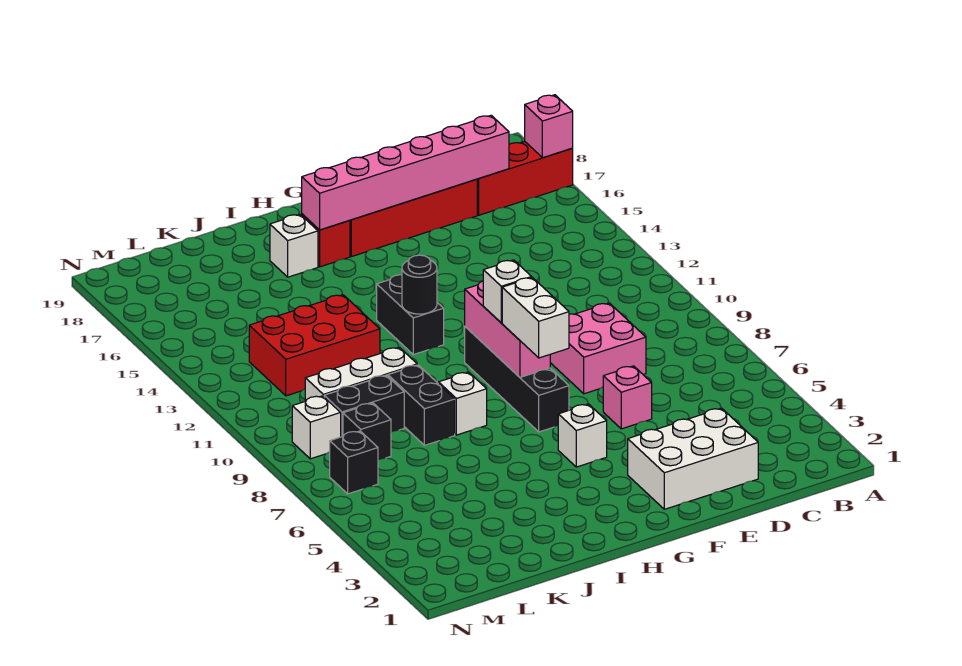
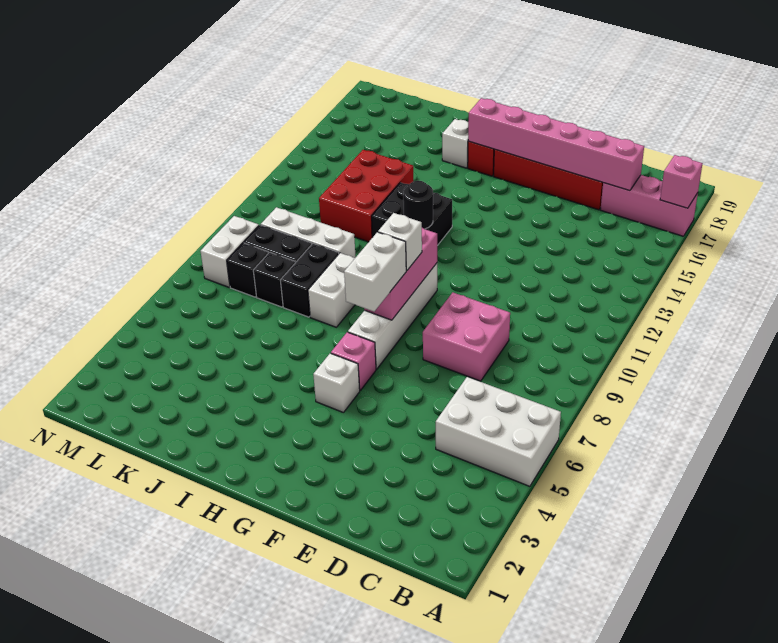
red brick A17:C17 level 1 -> pink brick A17:C17 level 1
white brick D2:F3 level 1 -> white brick A5:C6 level 1
pink brick E6 level 1 -> pink brick G6 level 1
black brick G7:G10 level 1 -> white brick G7:G10 level 1
black brick H12:H13 level 1 -> black brick H12:I13 level 1
white brick I8 level 1 -> white brick I8:I9 level 1
red brick J12:L13 level 1 -> red brick J12:K14 level 1
black brick M7 level 1 -> black brick K8 level 1
white brick M9 level 1 -> white brick M8:M9 level 1

